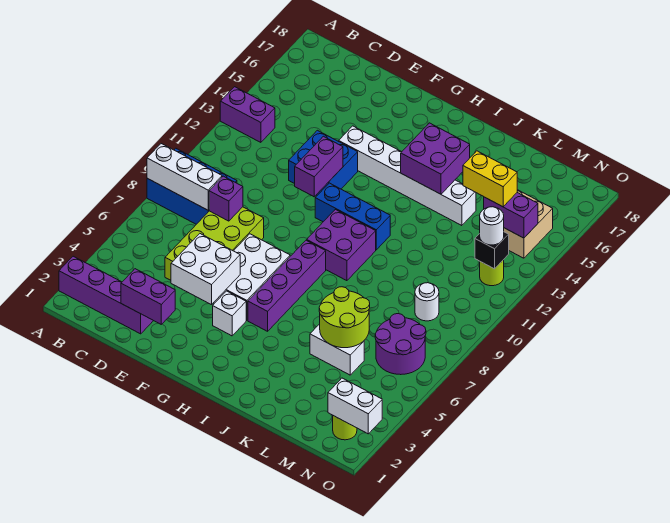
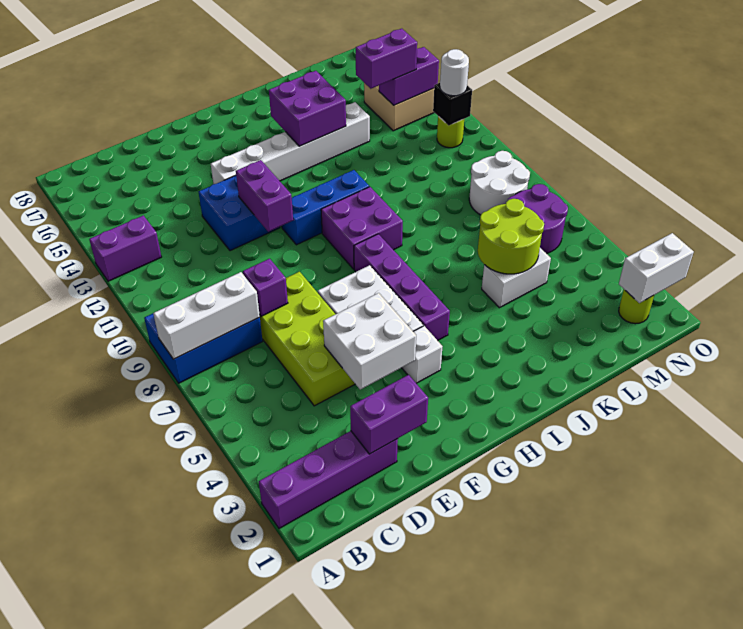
yellow brick L14:M14 level 3 -> purple brick L14:M14 level 3
white round brick M9 level 1 -> white round brick M8:N9 level 1

